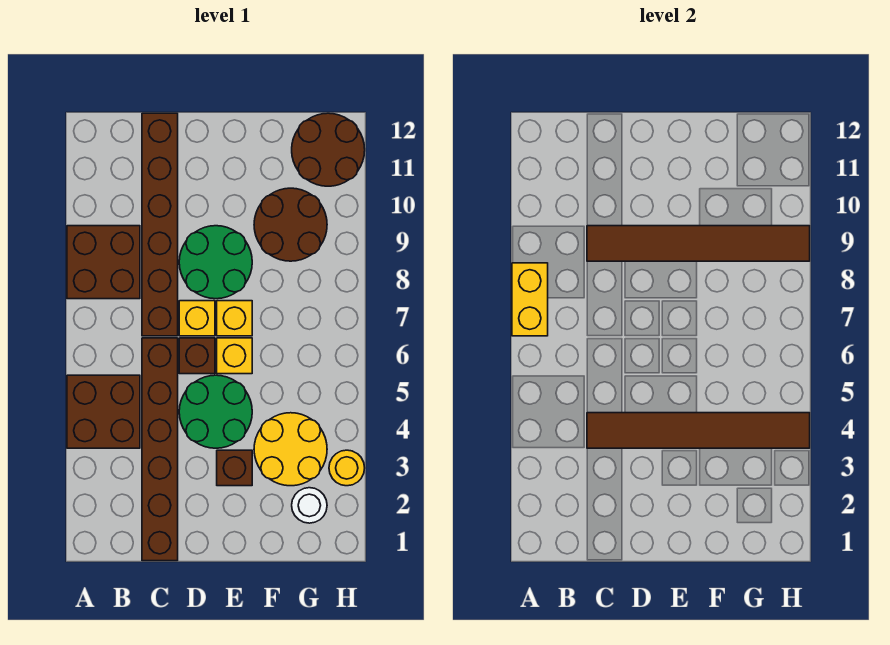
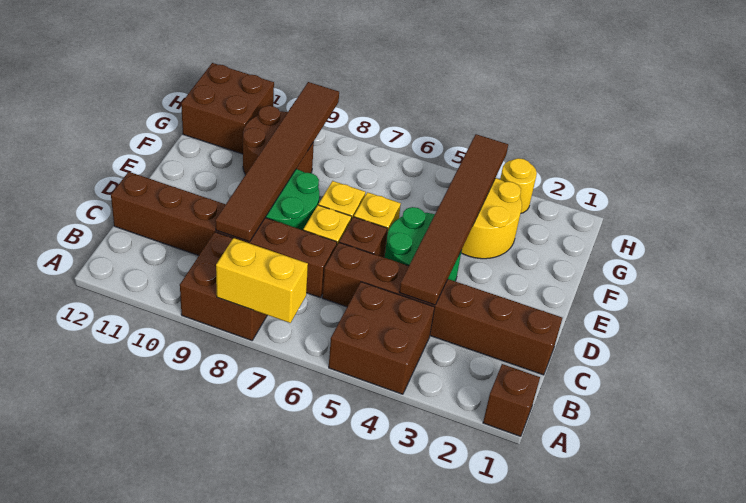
brown brick E3 level 1 -> brown brick A1 level 1
white round brick G2 level 1 -> none
brown round brick G11:H12 level 1 -> brown brick G11:H12 level 1

